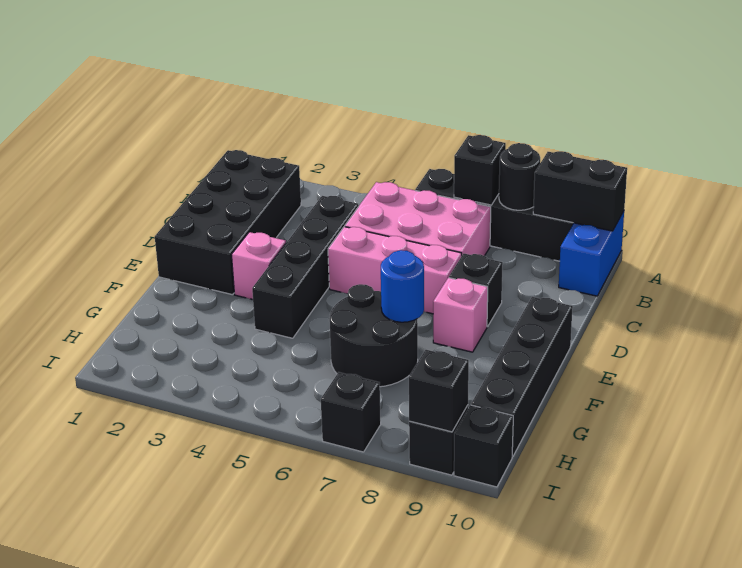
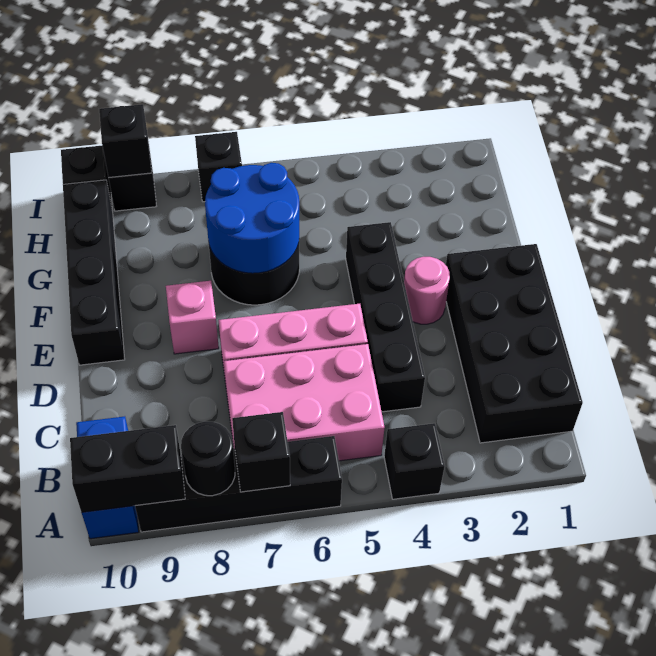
black brick D8 level 1 -> black brick A4 level 1
pink brick E3 level 1 -> pink round brick E3 level 1
blue round brick F7 level 2 -> blue round brick F6:G7 level 2

